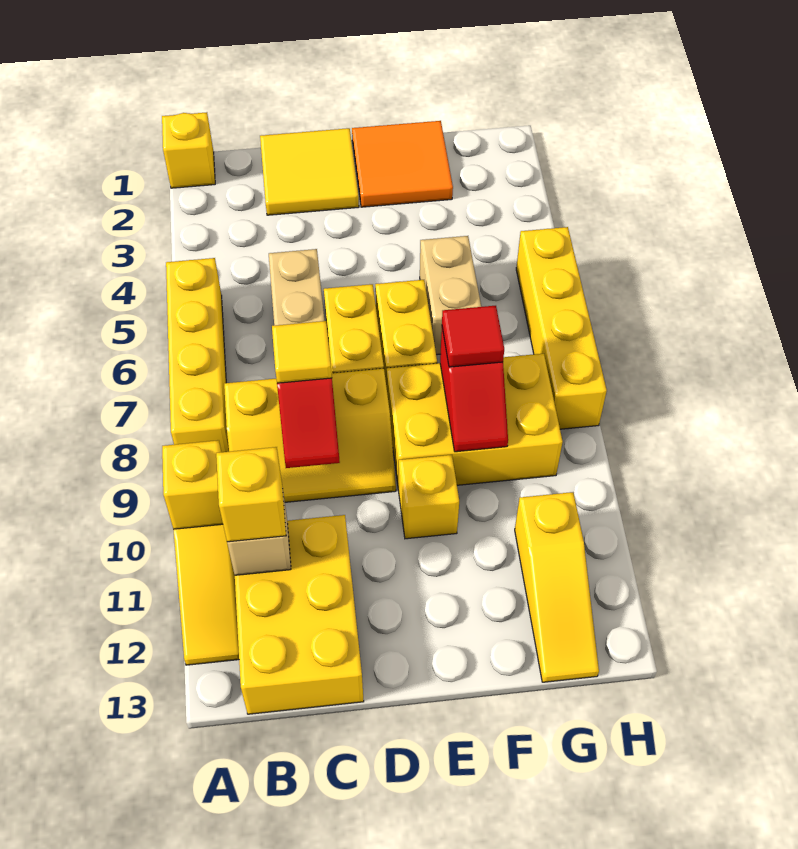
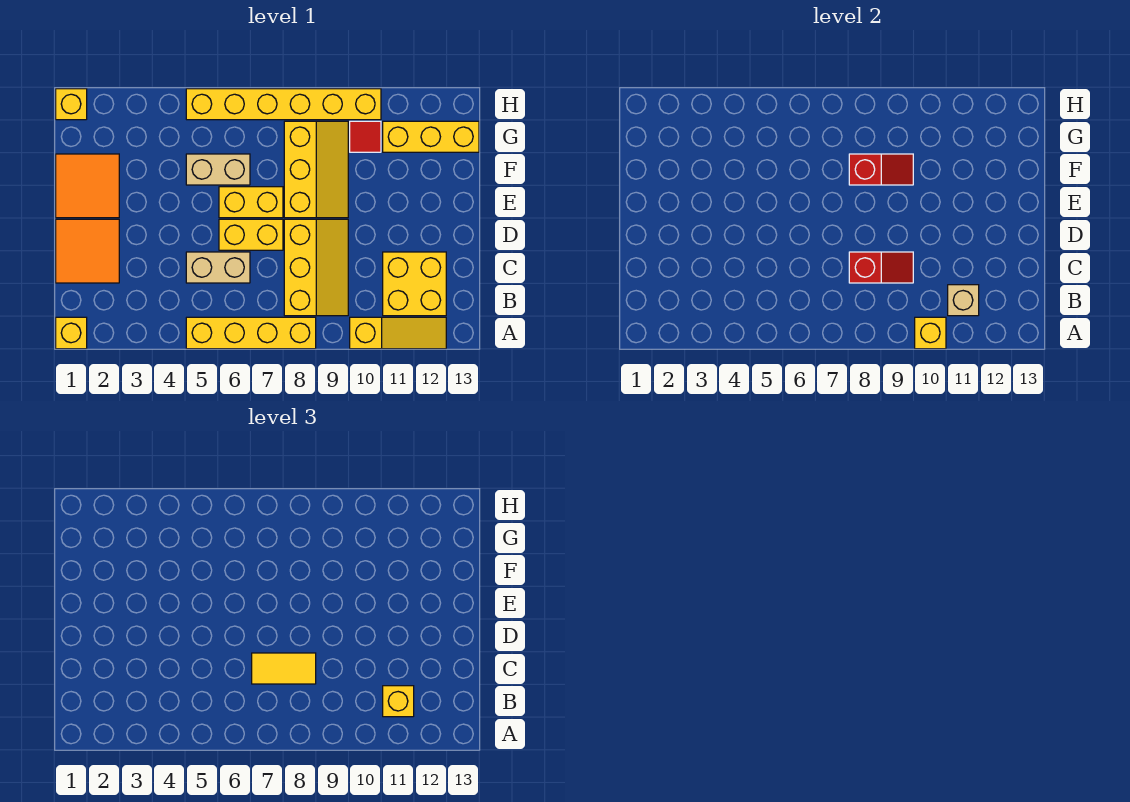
yellow brick B11:C13 level 1 -> yellow brick B11:C12 level 1
yellow tile C1:D2 level 1 -> orange tile C1:D2 level 1
yellow tile C8 level 3 -> yellow tile C7:C8 level 3
yellow brick E8:G9 level 1 -> yellow slope E8:G9 level 1 top 8
yellow brick E10 level 1 -> yellow brick H1 level 1
red tile F8 level 3 -> red tile G10 level 1
yellow slope G11:G13 level 1 top 11 -> yellow brick G11:G13 level 1
yellow brick H5:H8 level 1 -> yellow brick H5:H10 level 1

